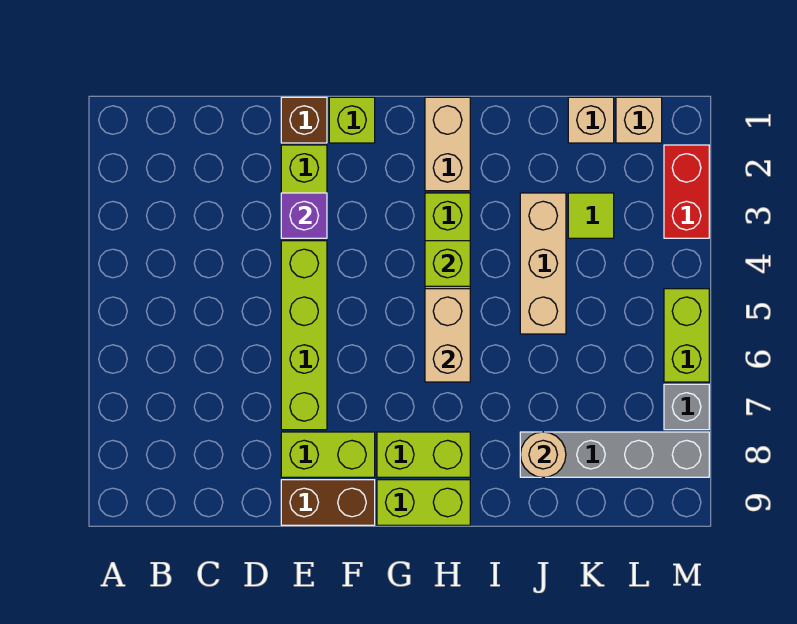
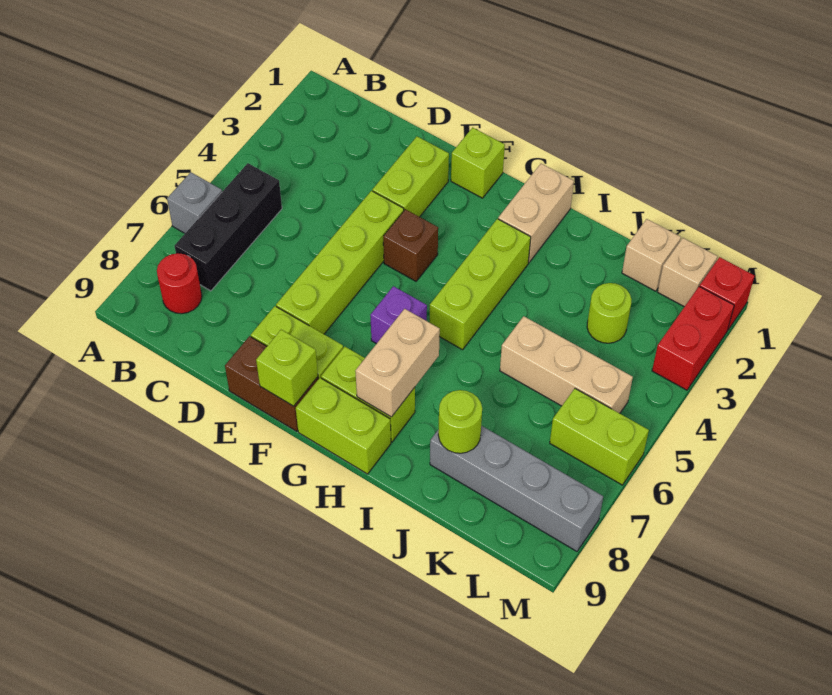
none -> black brick B5:B7 level 1
none -> red round brick B8 level 1
brown brick E1 level 1 -> brown brick F4 level 1
purple brick E3 level 2 -> purple brick G6 level 1
lime brick H4 level 2 -> lime brick F9 level 2
tan brick H5:H6 level 2 -> tan brick H7:H8 level 2
tan brick J3:J5 level 1 -> tan brick J5:L5 level 1
tan round brick J8 level 2 -> lime round brick J8 level 2
lime tile K3 level 1 -> lime round brick K3 level 1
none -> red brick M1 level 1
lime brick M5:M6 level 1 -> lime brick L6:M6 level 1
grey brick M7 level 1 -> grey brick A6 level 1

